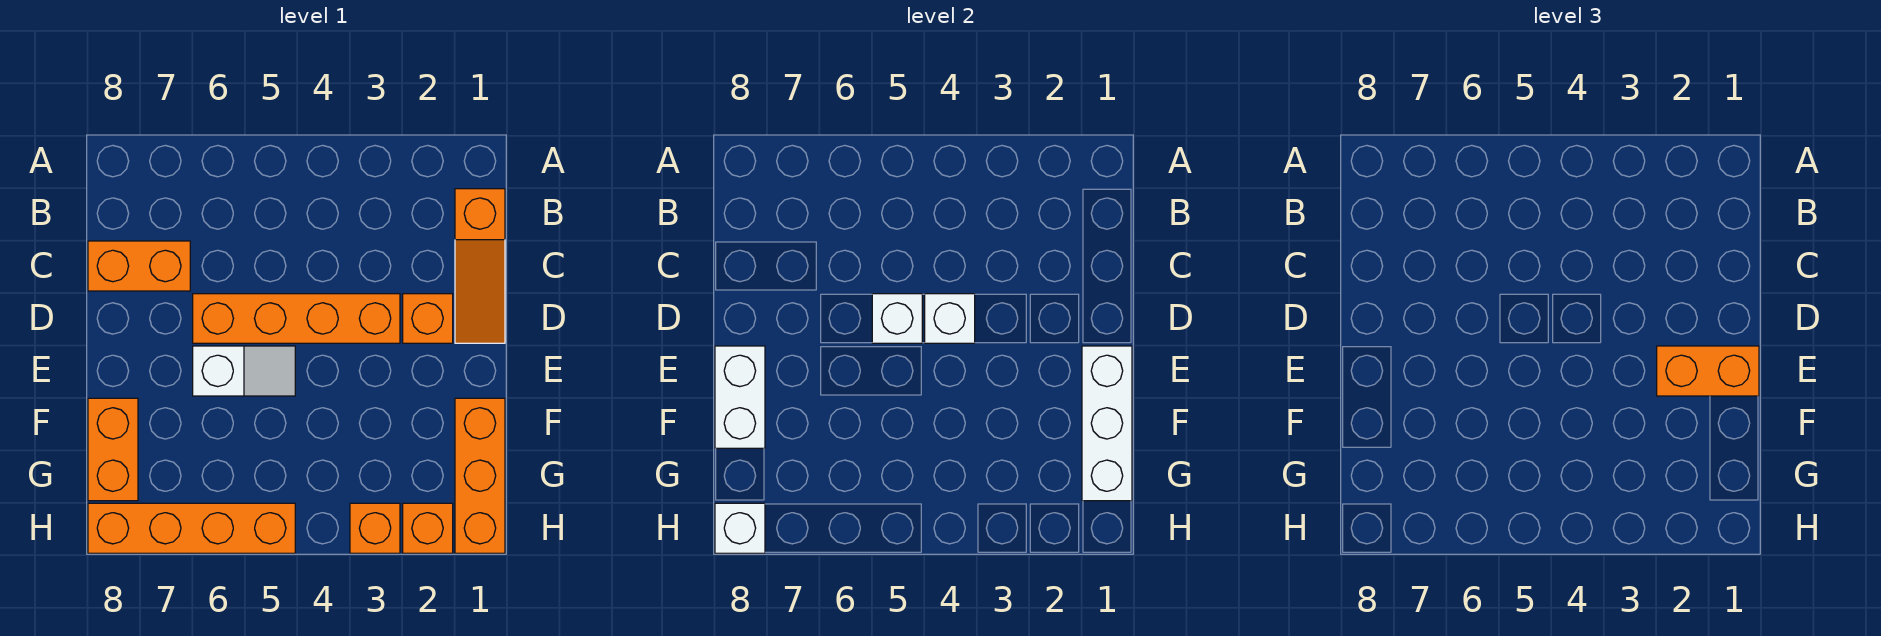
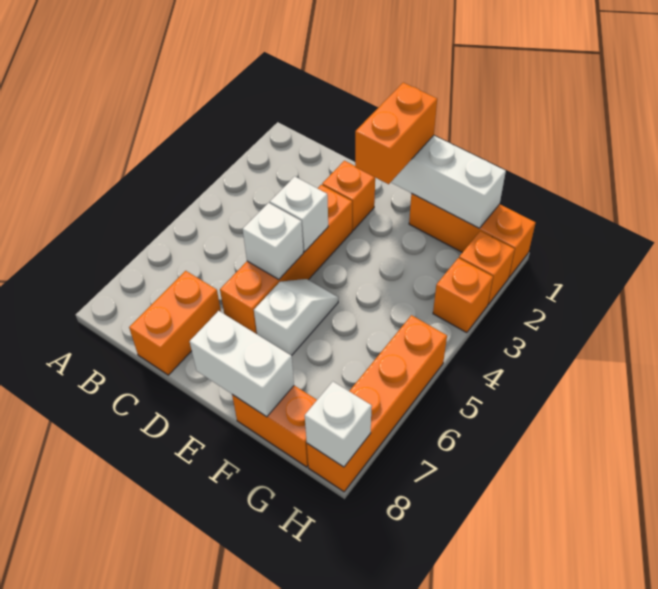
orange slope B1:D1 level 1 top B -> none

